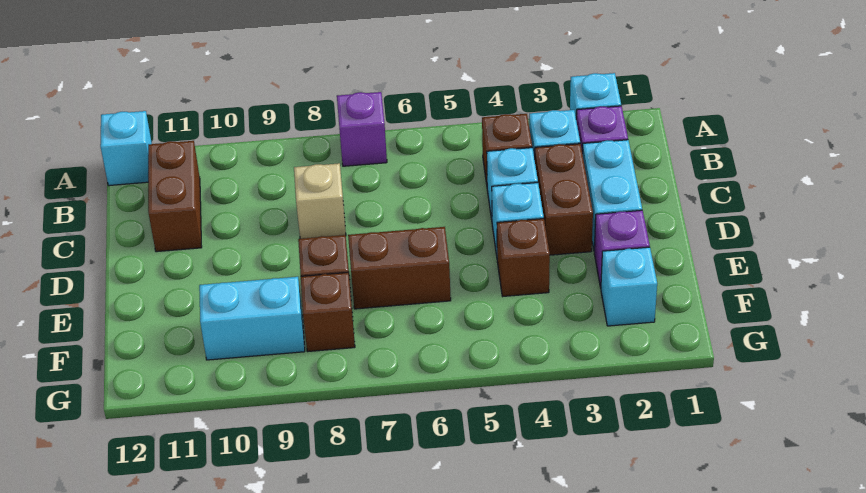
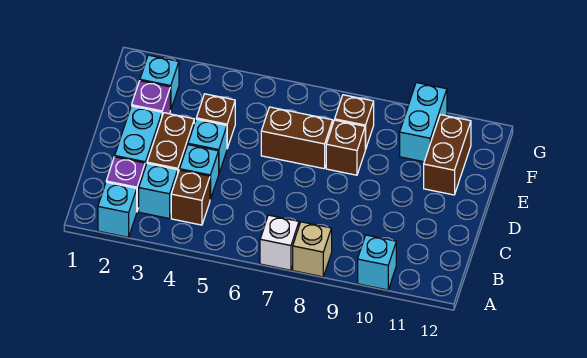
purple brick A7 level 1 -> white brick A7 level 1
cyan brick A12 level 1 -> cyan brick A10 level 1
brown brick B11:C11 level 1 -> brown brick E11:F11 level 1
tan brick C8 level 1 -> tan brick A8 level 1
cyan brick F9:F10 level 1 -> cyan brick F10:G10 level 1

